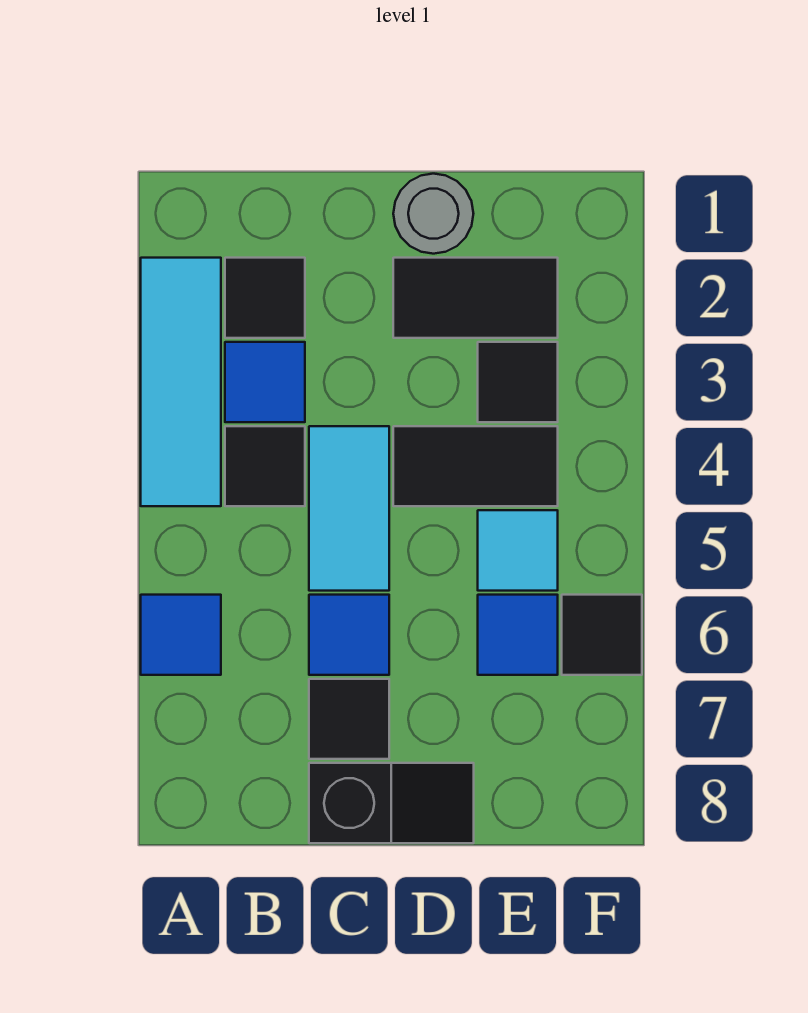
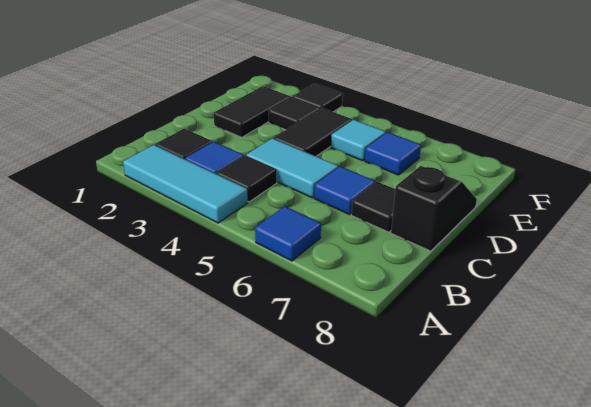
grey round brick D1 level 1 -> none
black tile F6 level 1 -> black tile F3 level 1

